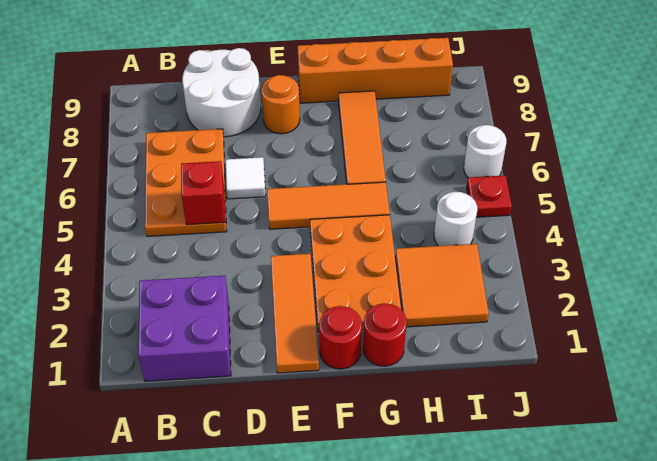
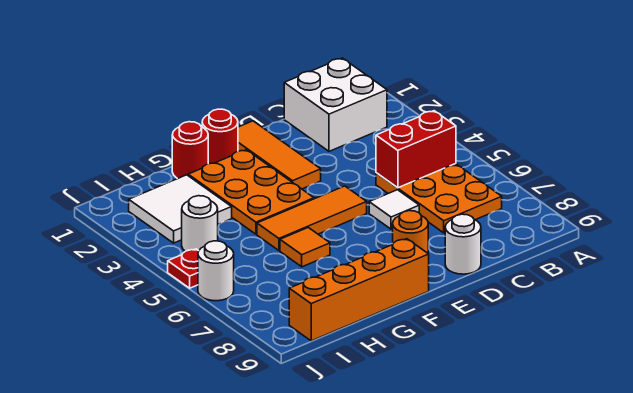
purple brick B1:C2 level 1 -> white brick B1:C2 level 1
red brick C5 level 2 -> red brick B5:C5 level 2
white round brick C8:D9 level 1 -> white round brick D9 level 1
orange tile G6:G8 level 1 -> orange tile G6 level 1
orange tile H2:I3 level 1 -> white tile H2:I3 level 1

